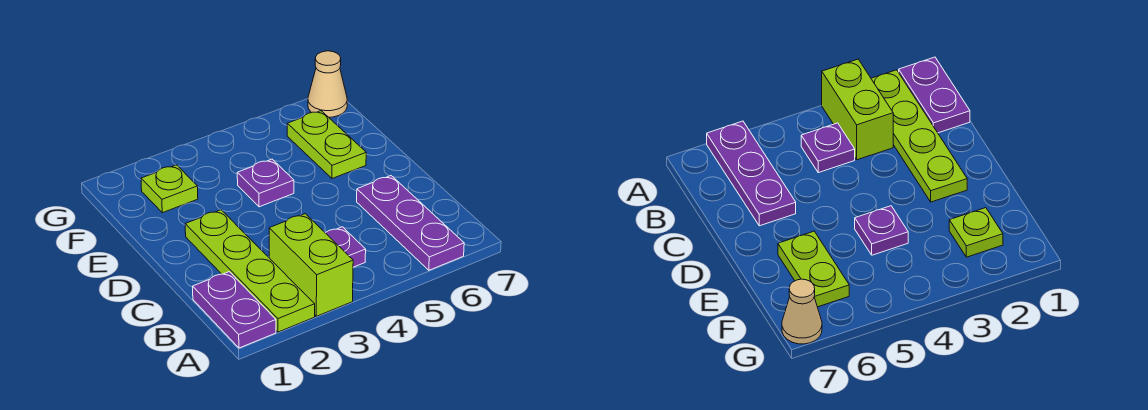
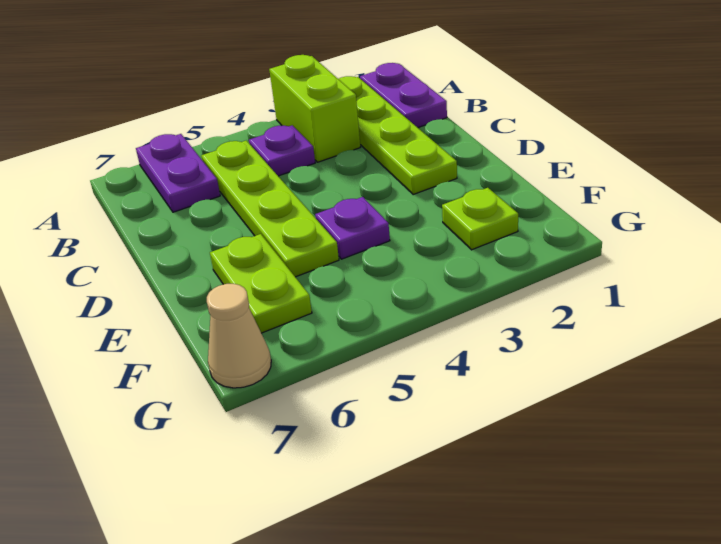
purple plate A6:C6 level 1 -> purple plate A6:B6 level 1
none -> lime plate B5:E5 level 1

